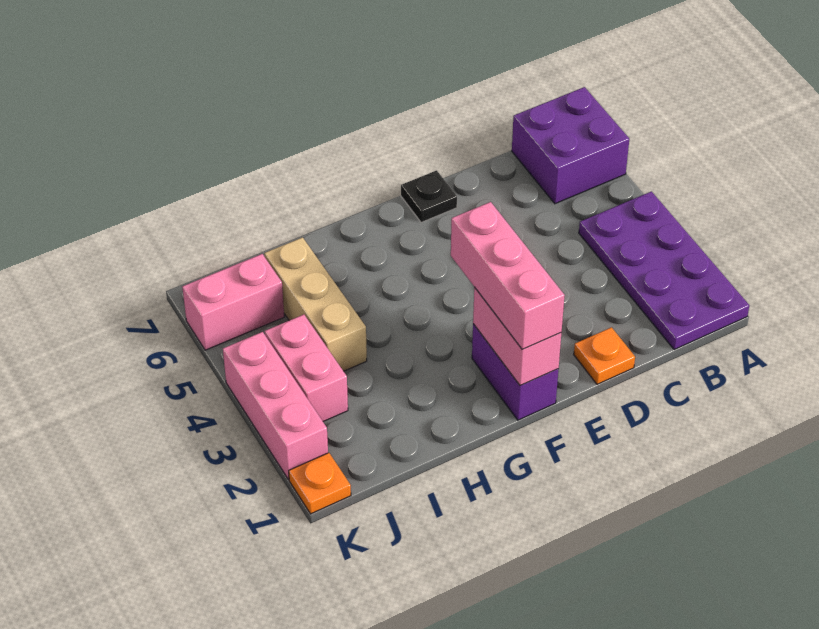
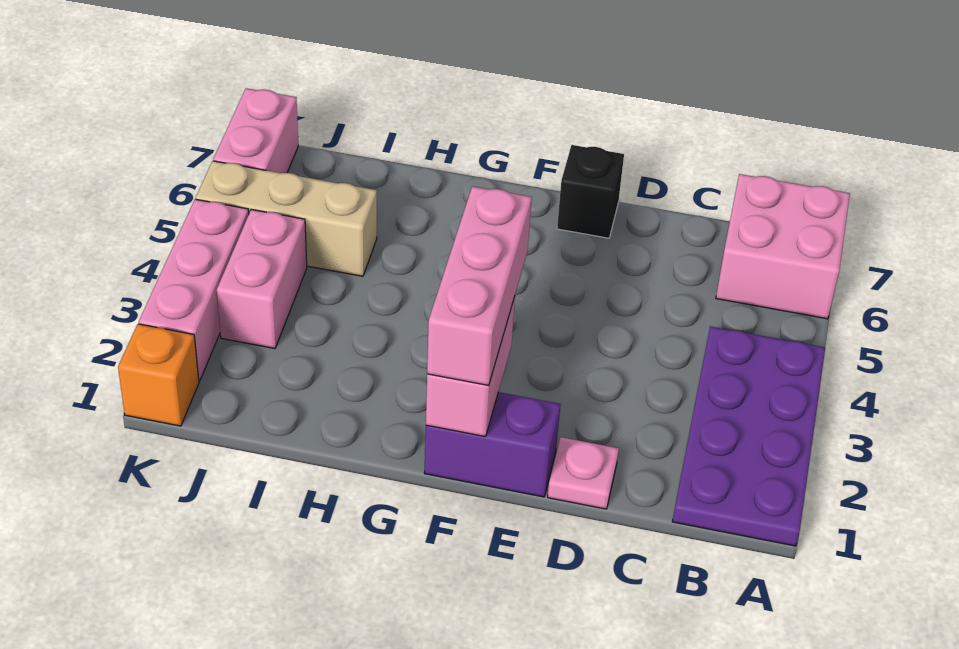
purple brick A6:B7 level 1 -> pink brick A6:B7 level 1
orange plate D1 level 1 -> pink plate D1 level 1
black plate E7 level 1 -> black brick E7 level 1
purple brick F1:F2 level 1 -> purple brick E1:F1 level 1
tan brick I4:I6 level 1 -> tan brick I5:K5 level 1
pink brick J6:K6 level 1 -> pink brick K6:K7 level 1
orange plate K1 level 1 -> orange brick K1 level 1

